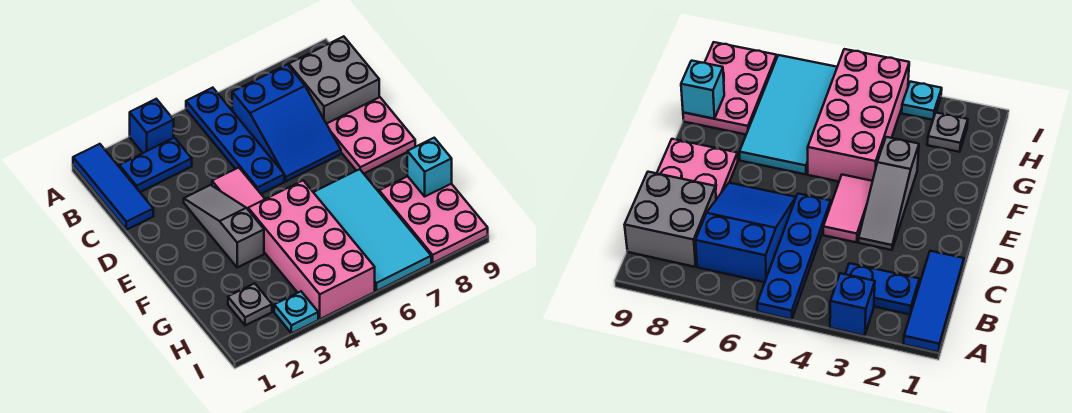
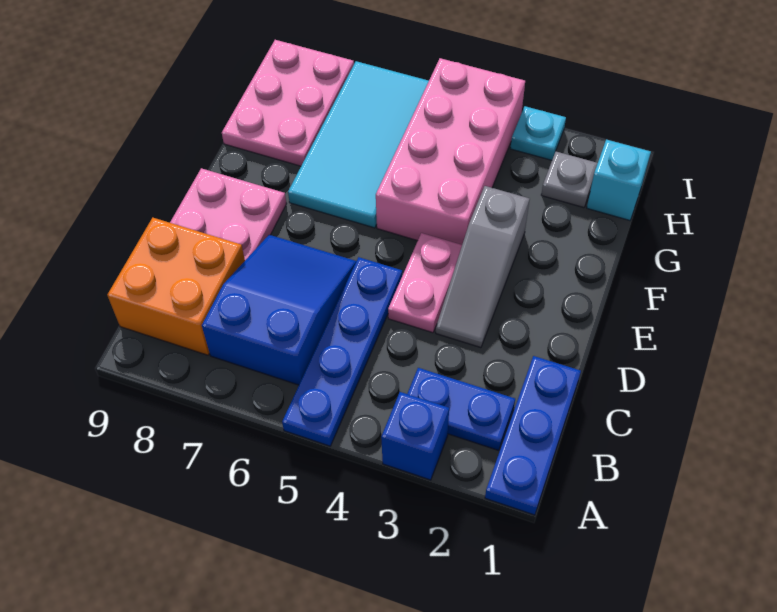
blue tile A1:C1 level 1 -> blue plate A1:C1 level 1
grey brick B8:C9 level 1 -> orange brick B8:C9 level 1
pink tile D4:E4 level 1 -> pink plate D4:E4 level 1
cyan brick G9 level 2 -> cyan brick H1 level 1

